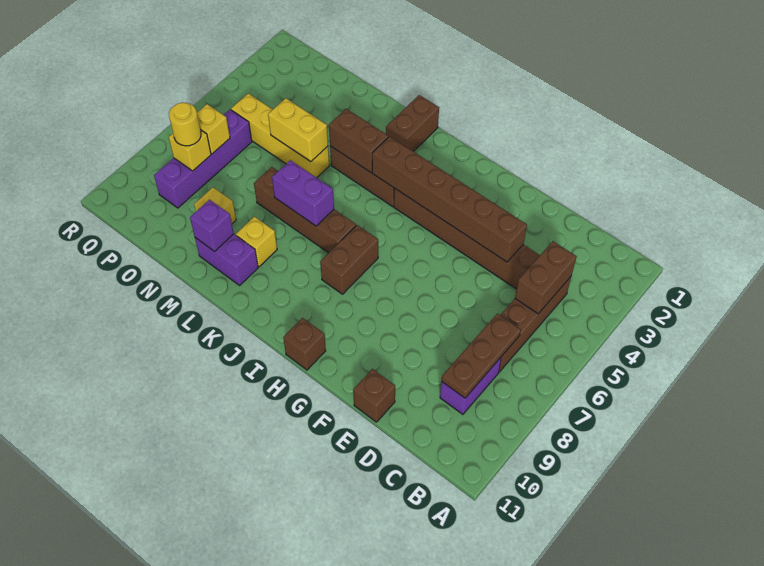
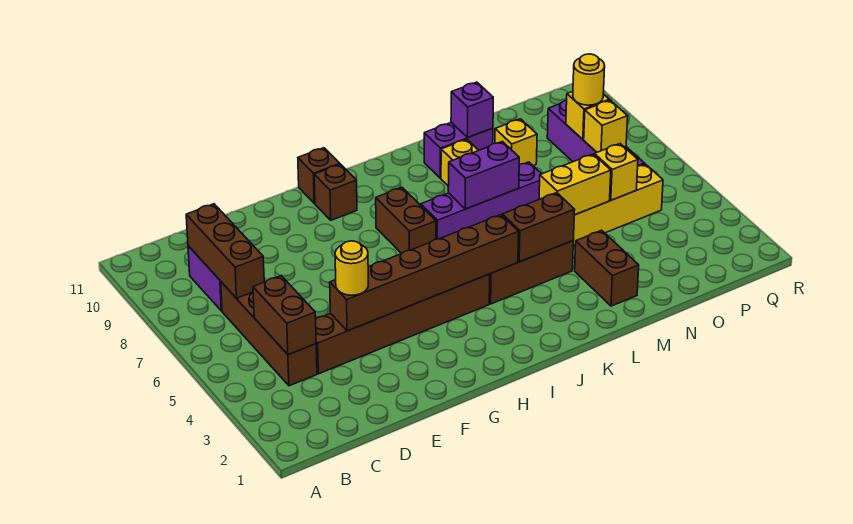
brown plate C7:C9 level 2 -> brown brick C7:C9 level 2
none -> yellow round brick E4 level 3
brown brick E11 level 1 -> brown brick H10 level 1
brown brick J7:M7 level 1 -> purple brick J7:M7 level 1
brown brick K1:K2 level 1 -> brown brick M2:M3 level 1
none -> yellow brick O5 level 2

